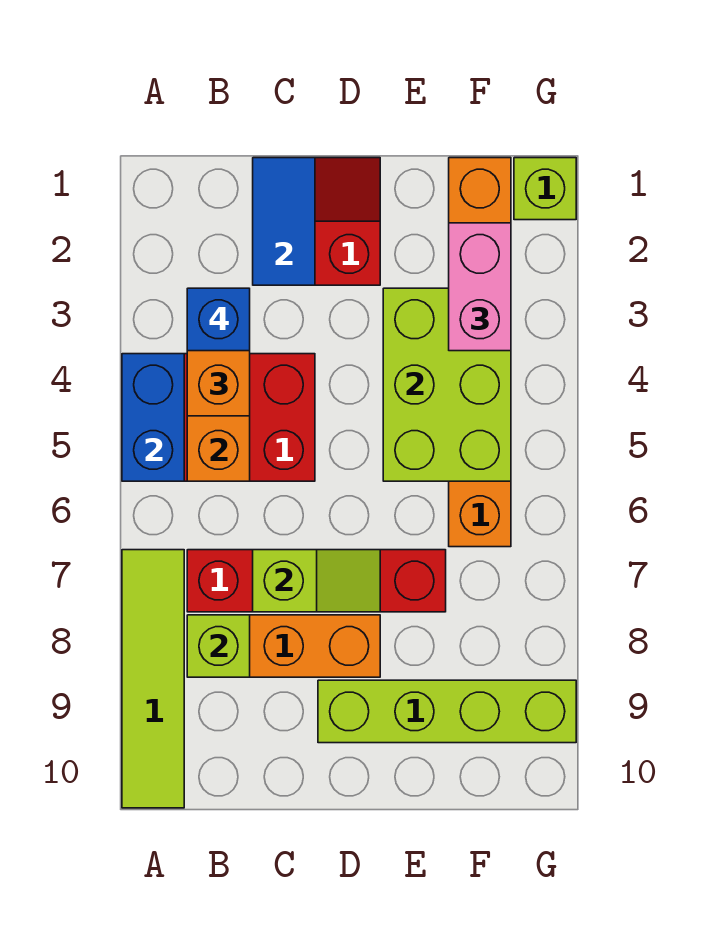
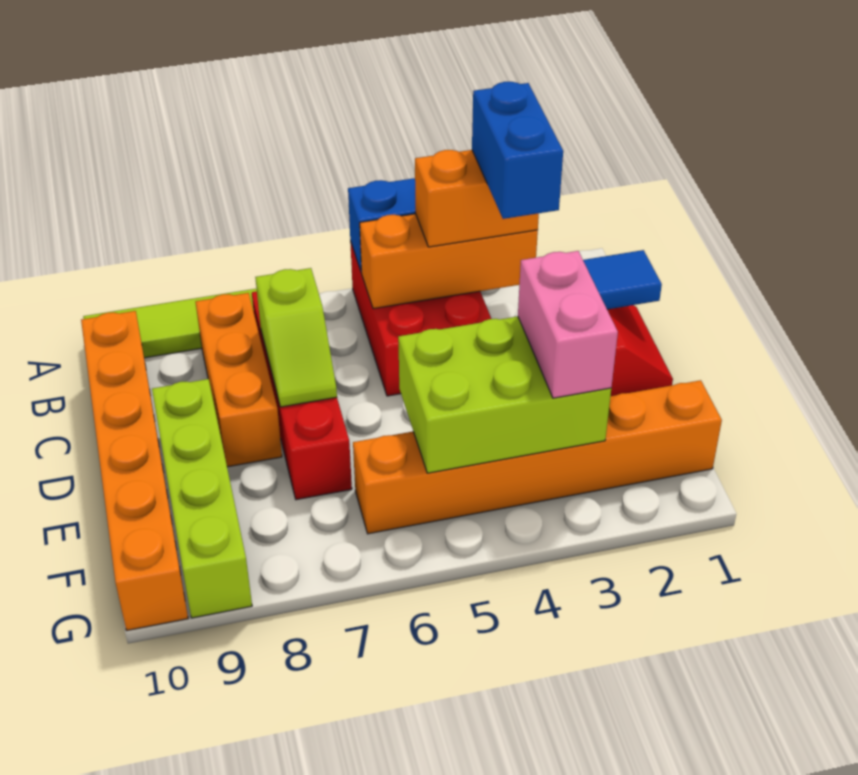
blue brick B3 level 4 -> blue brick B3:C3 level 4
lime brick B8 level 2 -> none
none -> orange brick B10:G10 level 1
pink brick F2:F3 level 3 -> pink brick E3:F3 level 3
lime brick G1 level 1 -> none

